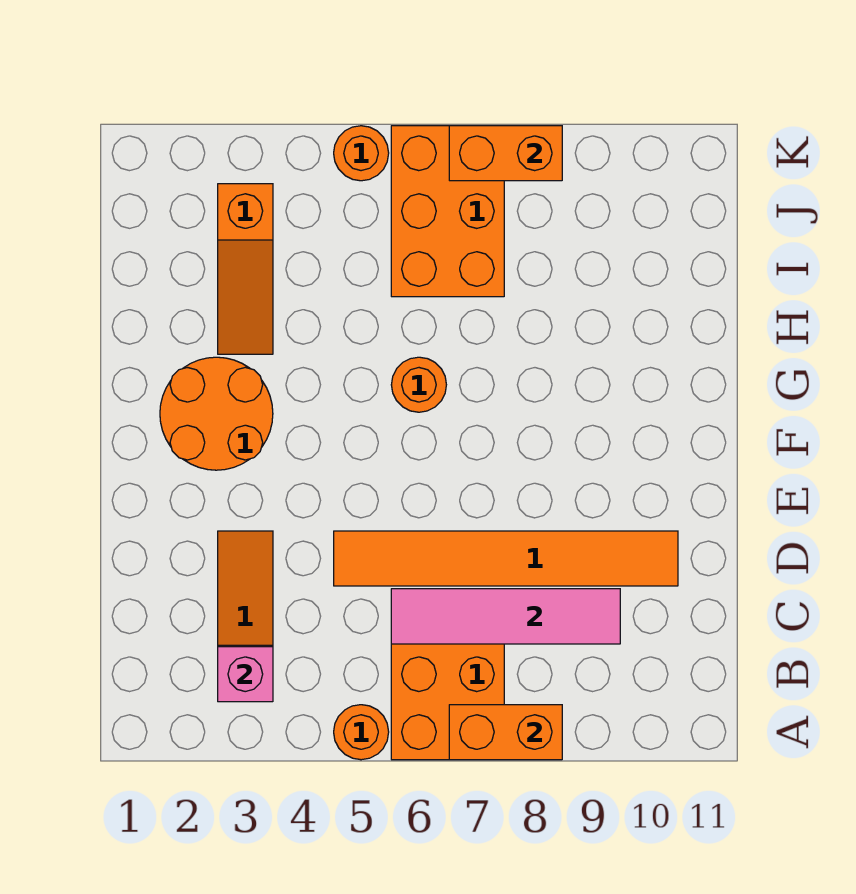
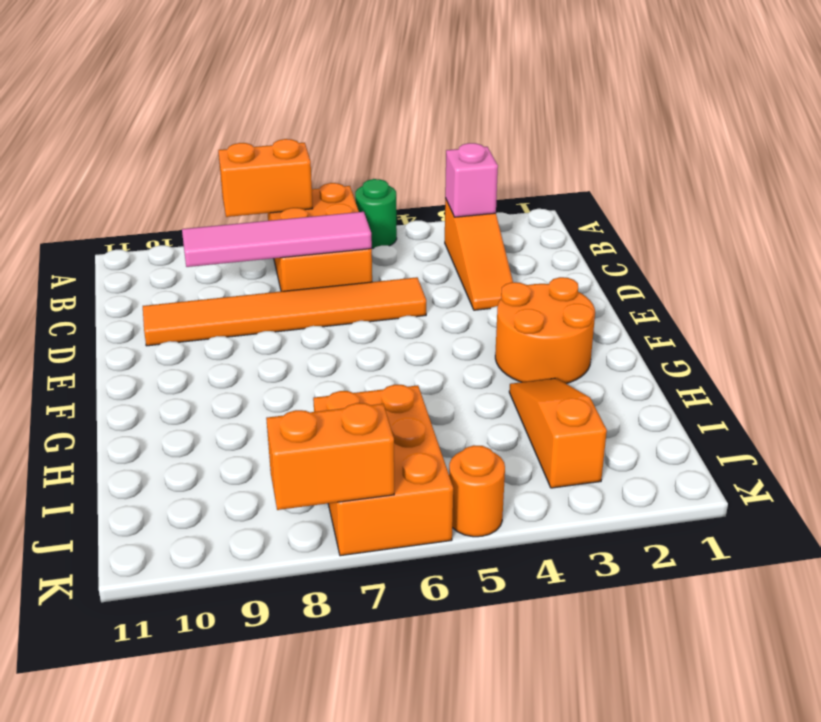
orange round brick A5 level 1 -> green round brick A5 level 1
orange round brick G6 level 1 -> none

